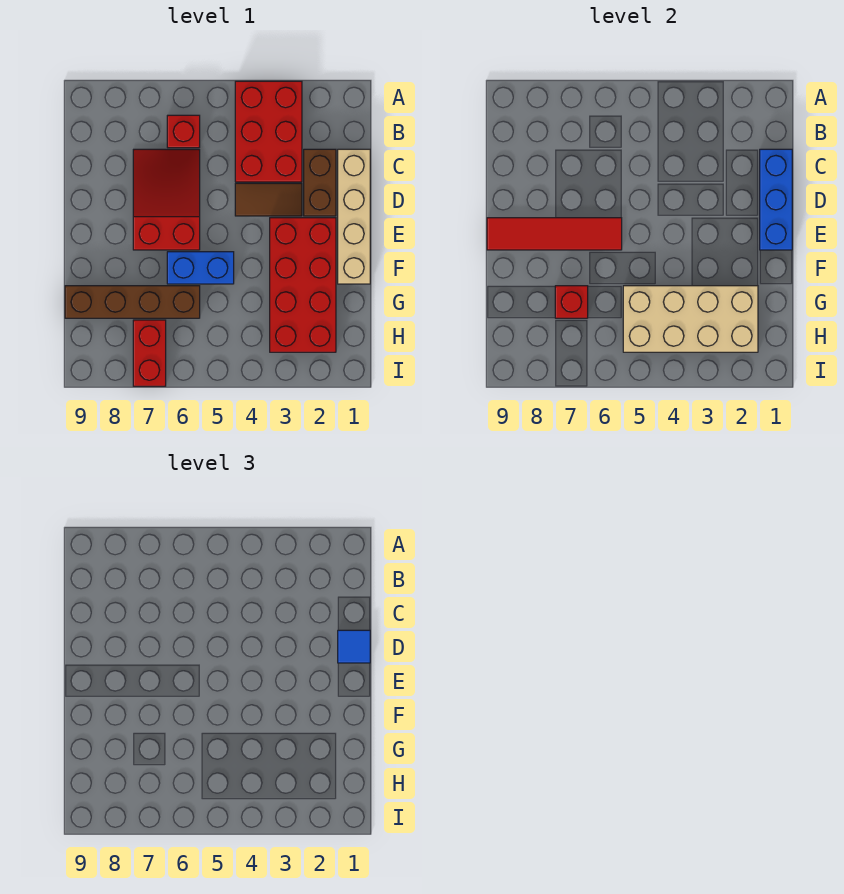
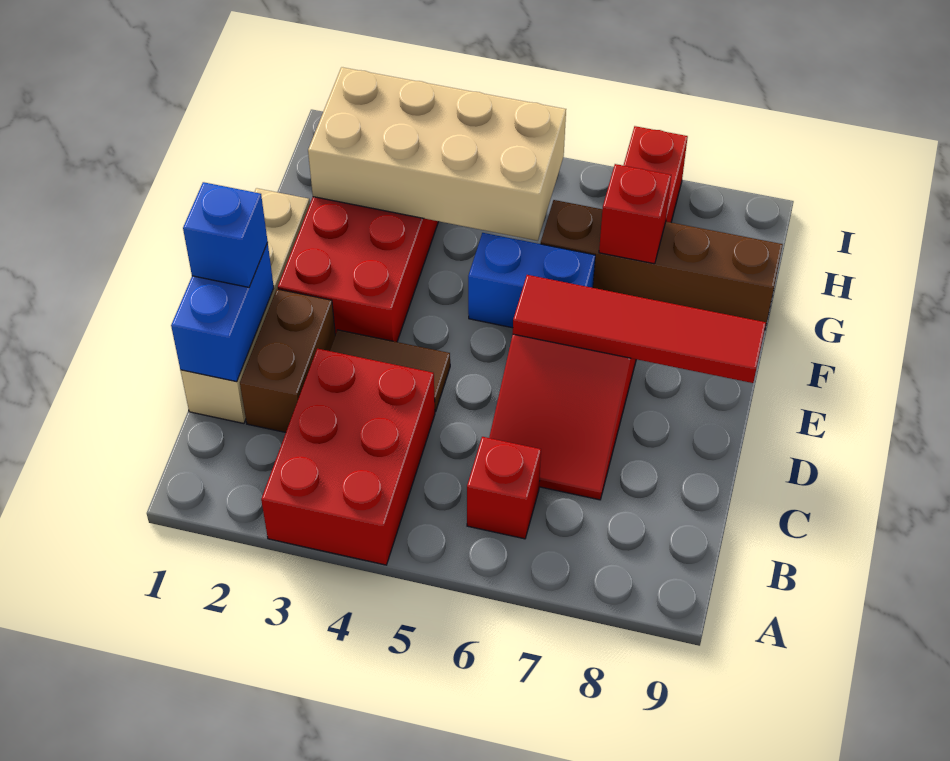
blue brick C1:E1 level 2 -> blue brick C1:D1 level 2
blue tile D1 level 3 -> blue brick D1 level 3

